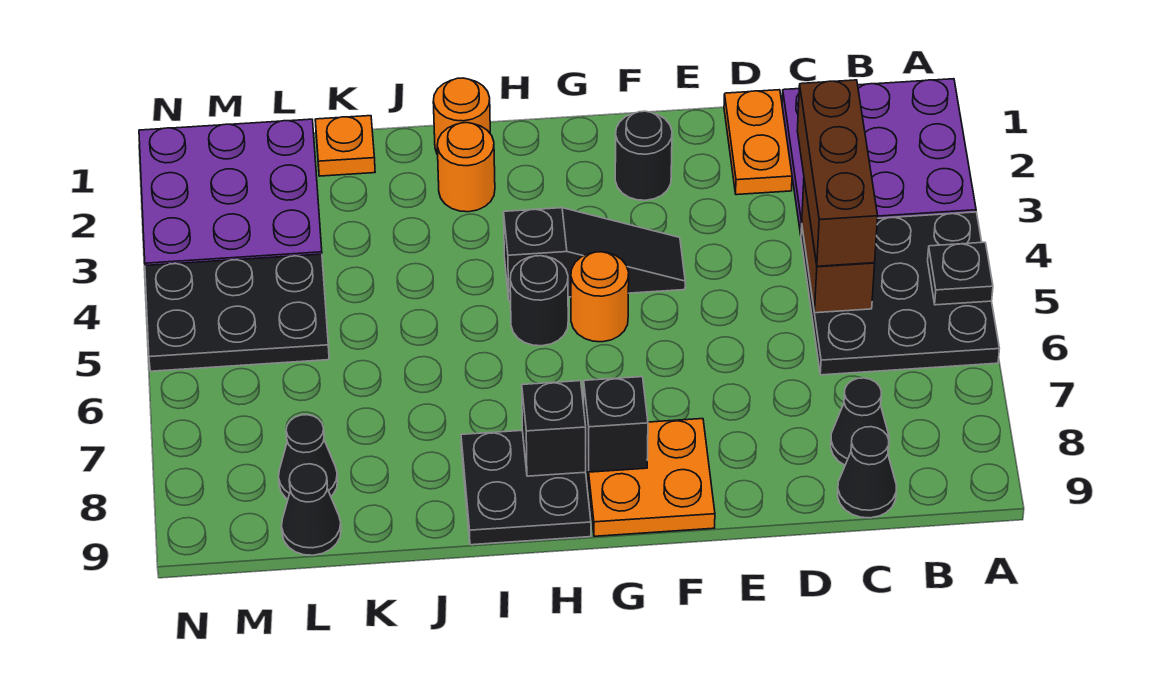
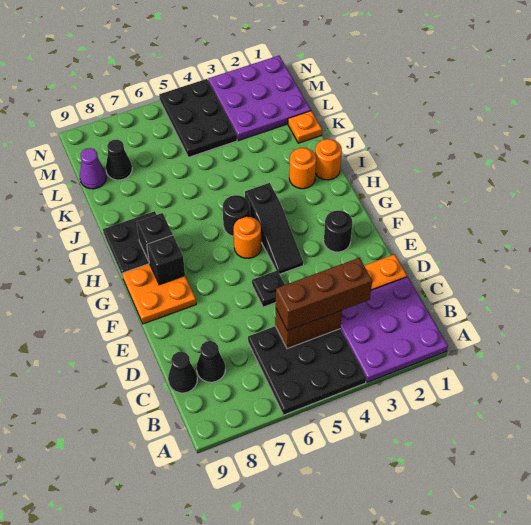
black plate A5 level 2 -> black plate E5 level 1
black cone L9 level 1 -> purple cone L9 level 1

